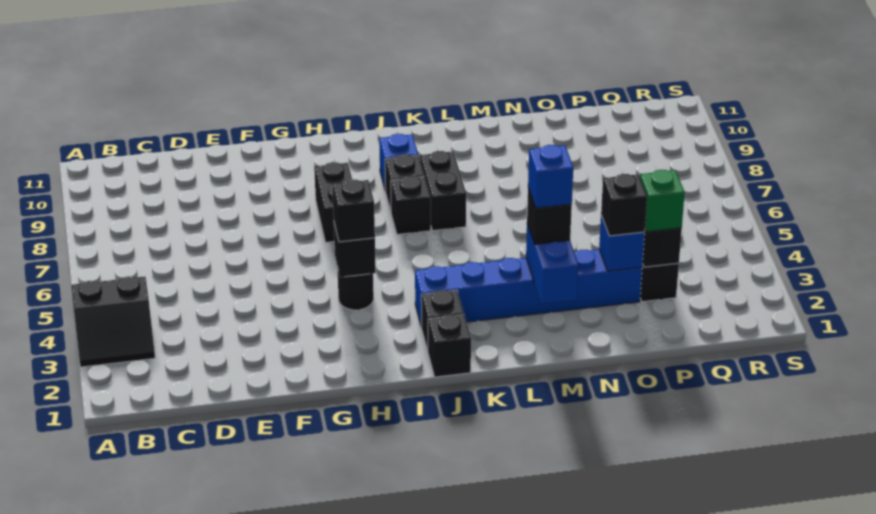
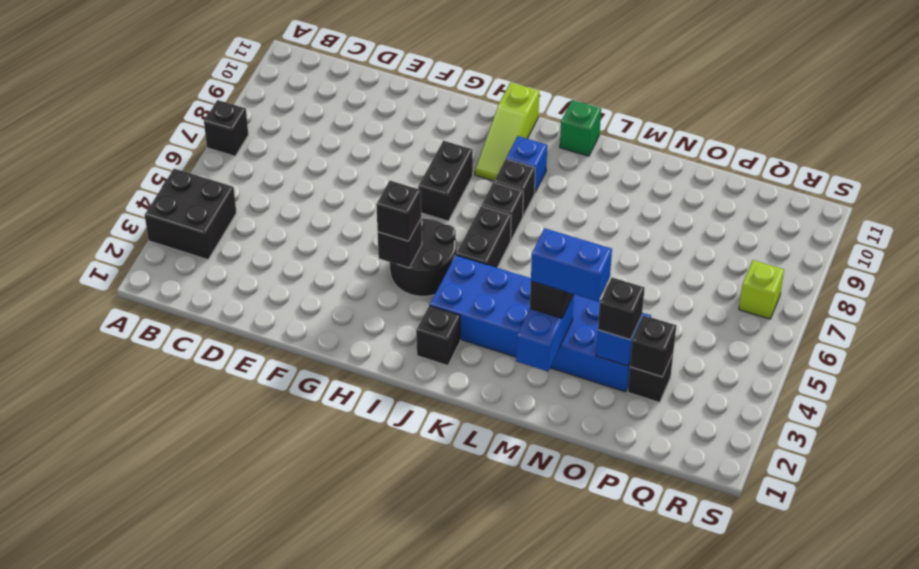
black slope A3:B4 level 1 top 4 -> black brick A3:B4 level 1
black round brick H4 level 1 -> black round brick H4:I5 level 1
none -> lime slope I9:I11 level 1 top 11
black brick J1 level 1 -> black brick A7 level 1
blue brick J3:O3 level 1 -> blue brick J3:O4 level 1
black brick K7:K8 level 1 -> black brick J5:J6 level 1
blue brick M3 level 4 -> blue brick M3:N3 level 4
green brick P3 level 3 -> green brick K11 level 1
none -> lime brick R7 level 1

